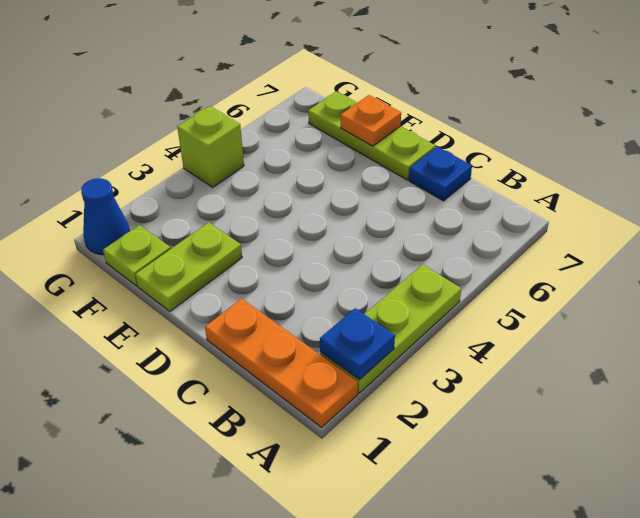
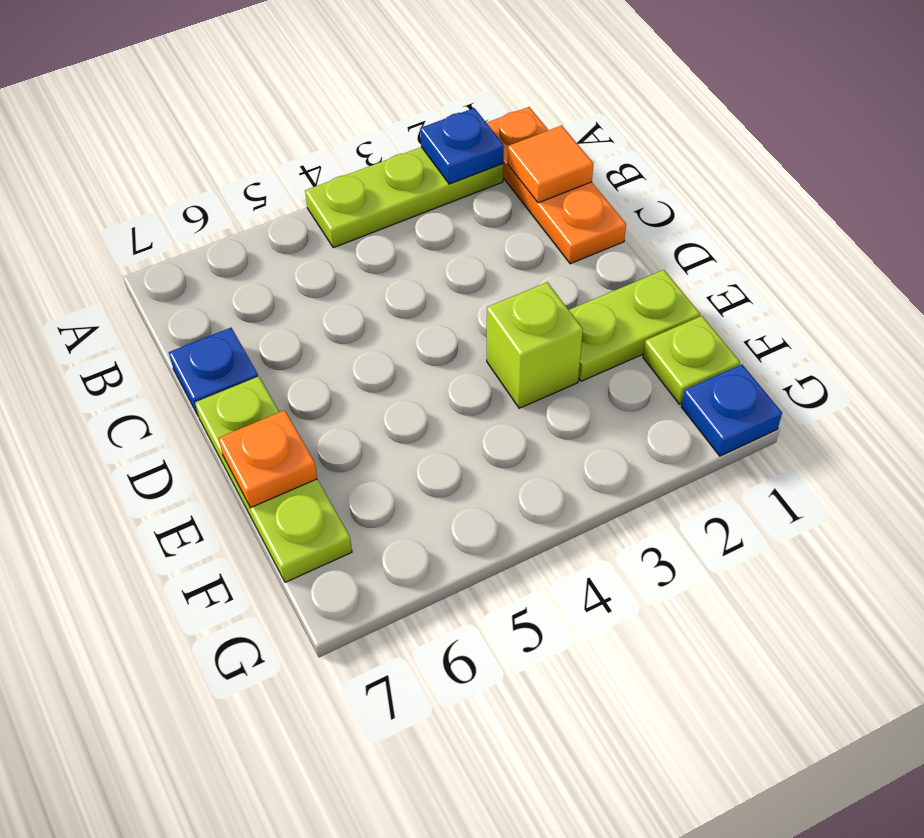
none -> orange tile B1 level 2
blue cone G1 level 1 -> blue plate G1 level 1
lime brick G4 level 1 -> lime brick E3 level 1

